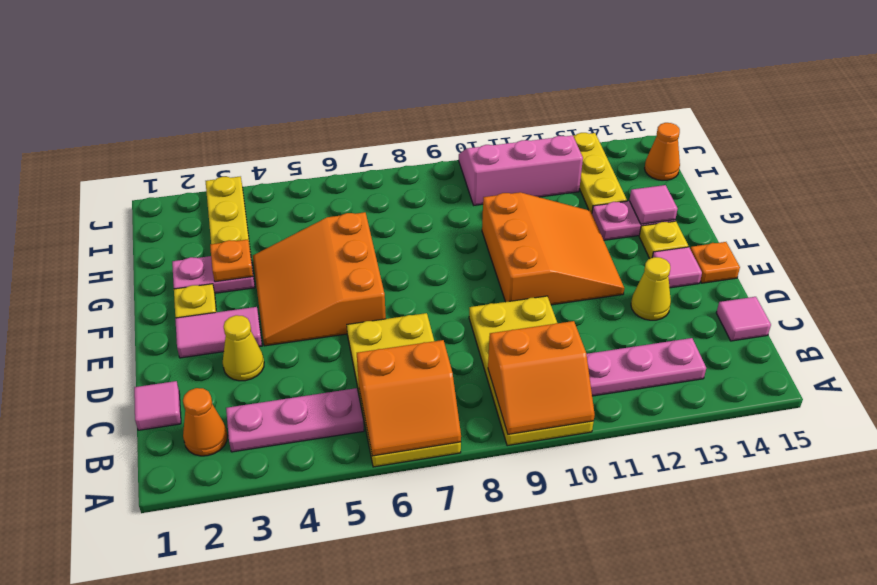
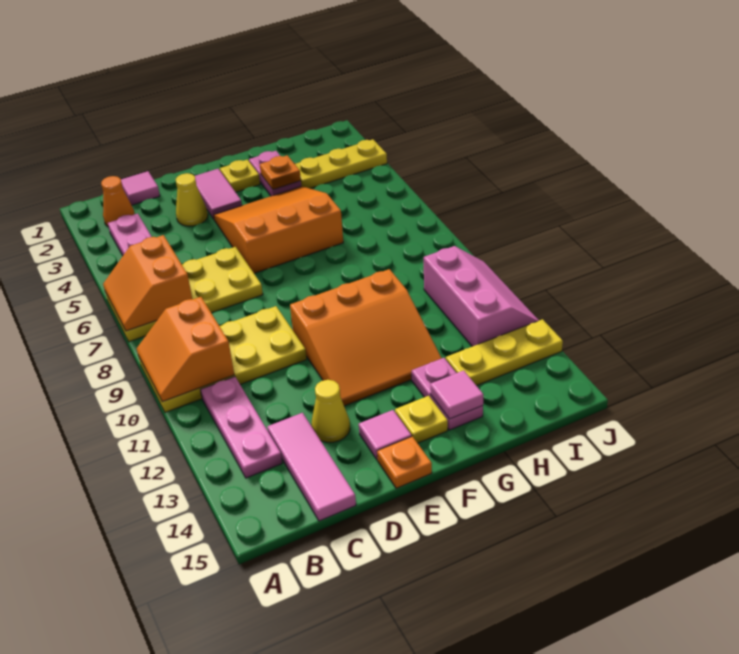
pink tile C15 level 1 -> pink tile C13:C15 level 1
orange cone I15 level 1 -> none

